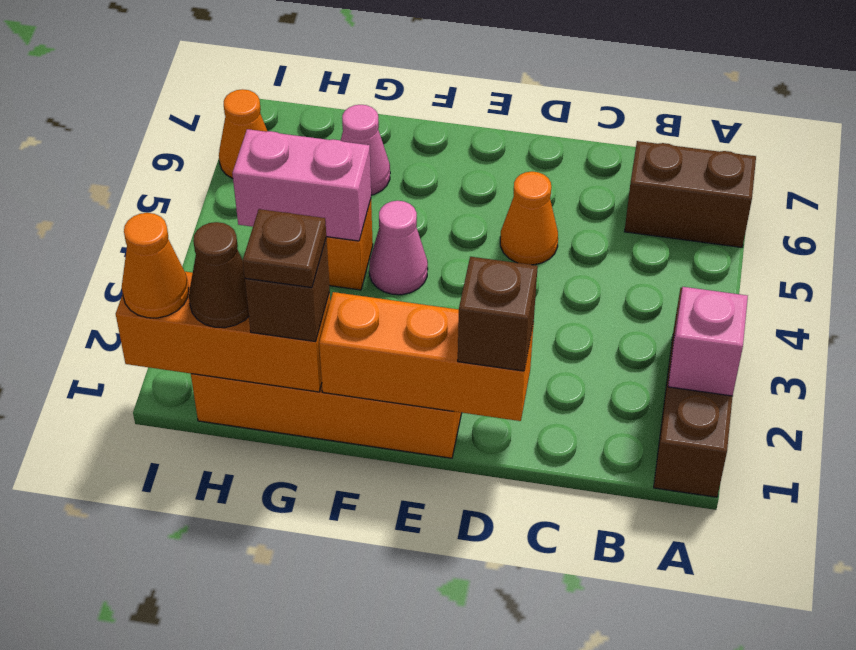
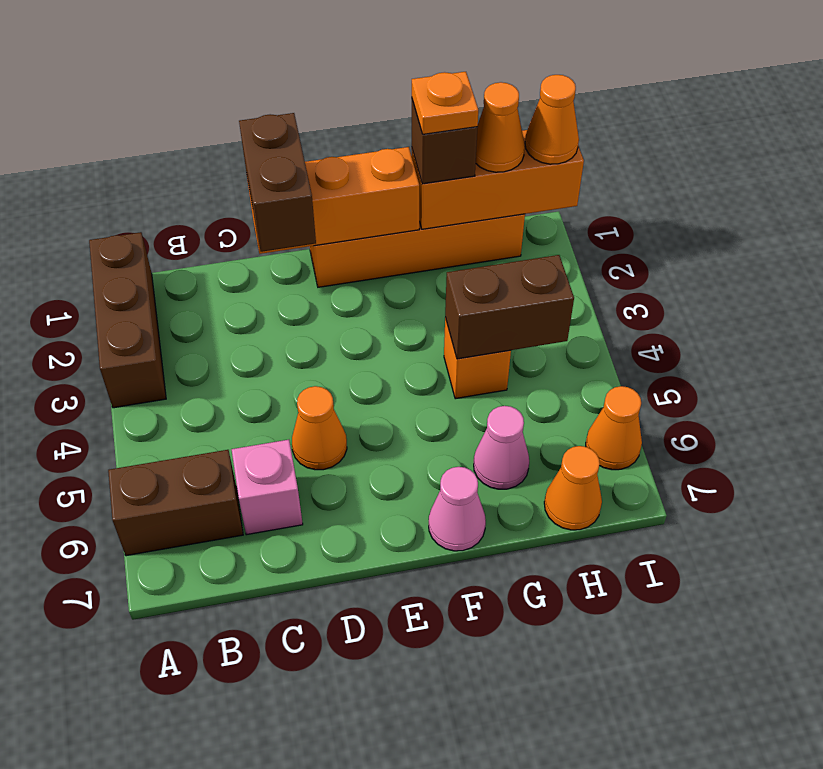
pink brick A2 level 2 -> pink brick C6 level 1
brown brick D1 level 3 -> brown brick D1:D2 level 3
pink cone F4 level 1 -> pink cone F7 level 1
brown plate G1 level 4 -> orange plate G1 level 4
pink brick G4:H4 level 2 -> brown brick G4:H4 level 2
brown cone H1 level 3 -> orange cone H1 level 3
none -> orange cone H7 level 1

